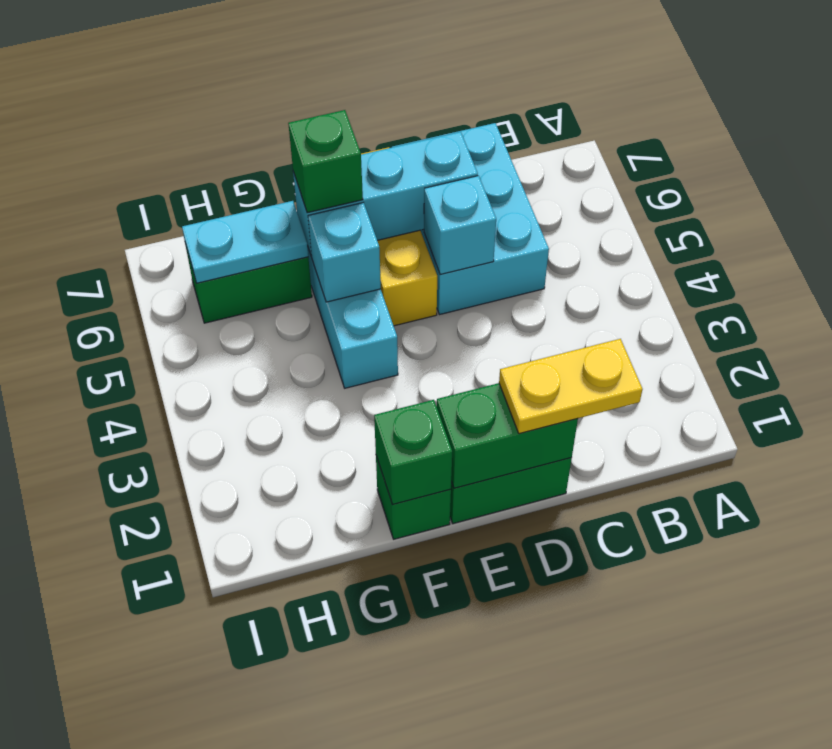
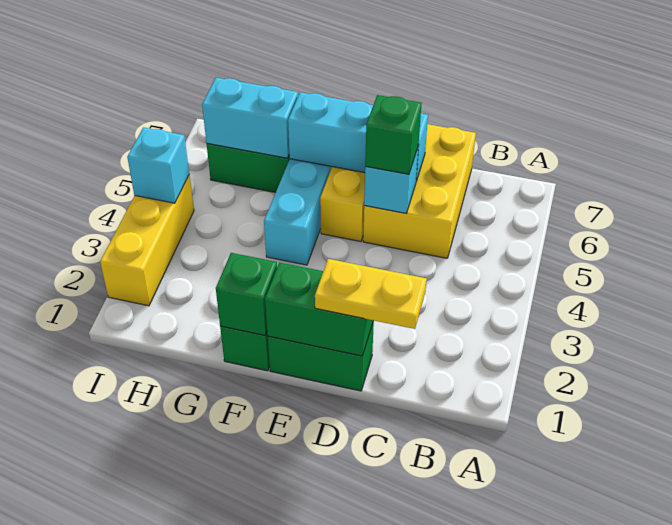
cyan brick C5:D7 level 1 -> yellow brick C5:D7 level 1
cyan brick F5 level 2 -> cyan brick I4 level 2
green brick F6 level 3 -> green brick D5 level 3
cyan plate G6:H6 level 2 -> cyan brick G6:H6 level 2
none -> yellow brick I2:I4 level 1

